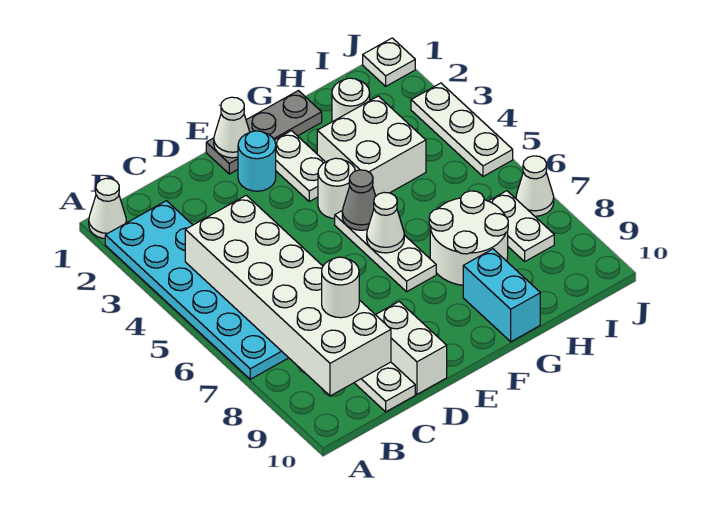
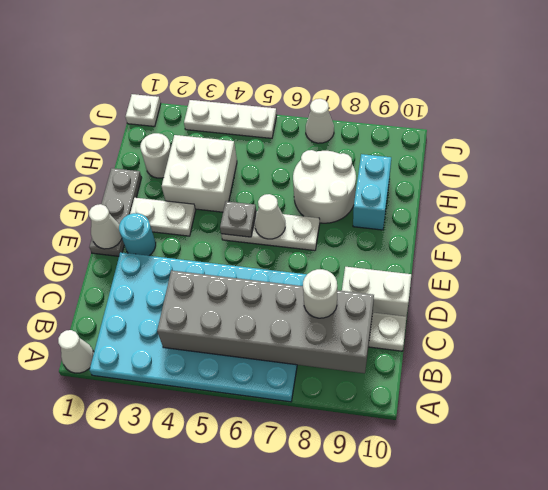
cyan plate A2:B7 level 1 -> cyan plate A2:D7 level 1
white brick B4:C9 level 2 -> grey brick B4:C9 level 2
white round brick F4 level 1 -> none
grey cone F5 level 2 -> grey plate F5 level 2
cyan brick G9:G10 level 1 -> cyan brick G9:H9 level 1
white plate I7:I8 level 1 -> none

